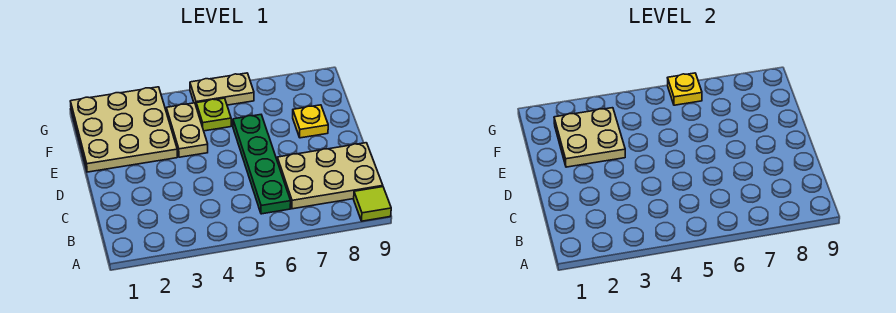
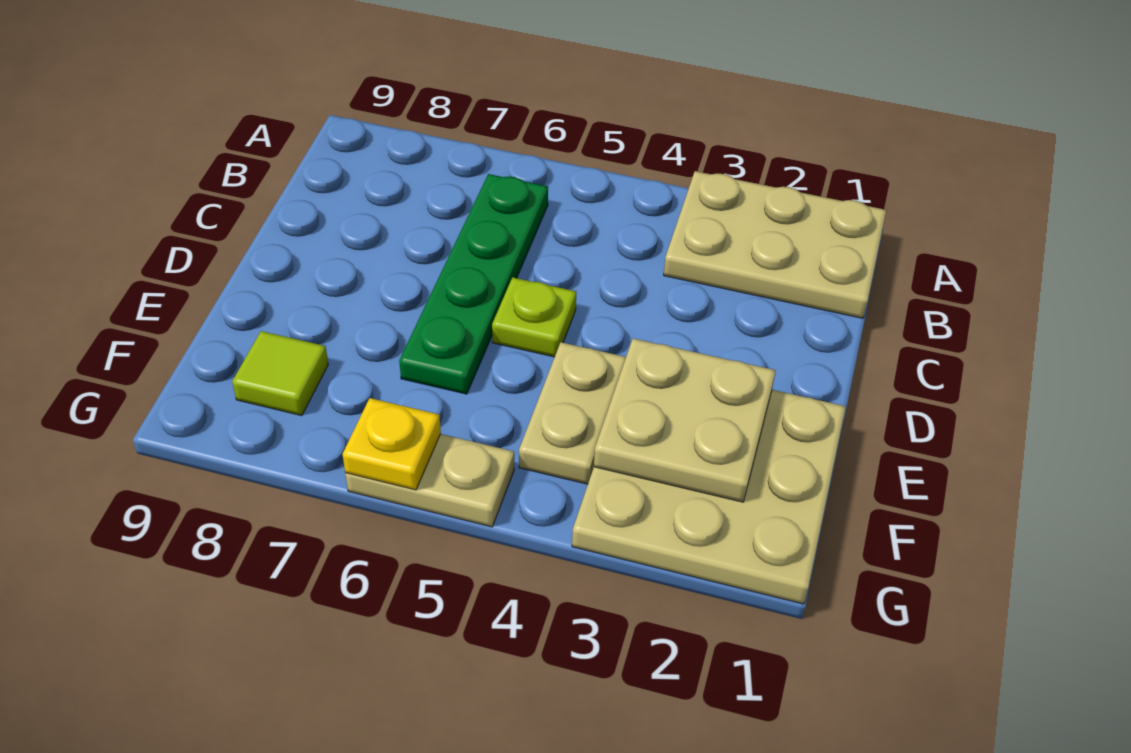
lime tile A9 level 1 -> lime tile F8 level 1
tan plate B7:C9 level 1 -> tan plate A1:B3 level 1
yellow plate E8 level 1 -> none
lime plate F5 level 1 -> lime plate D5 level 1

